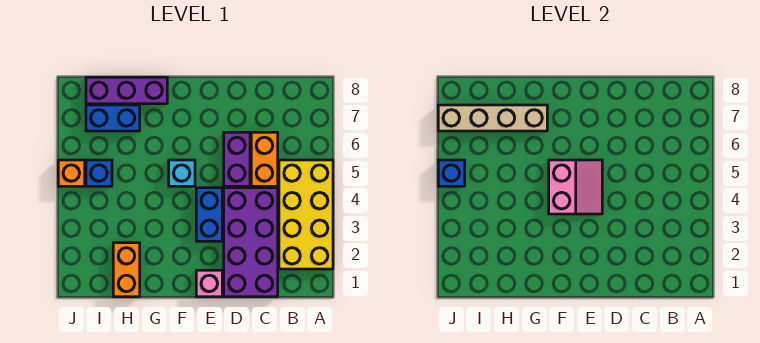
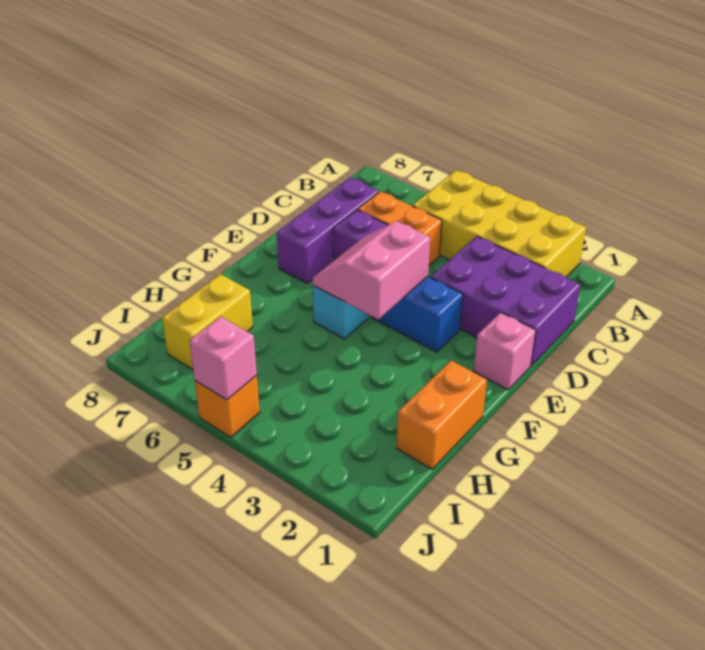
purple brick C1:D4 level 1 -> purple brick C1:D3 level 1
pink slope E4:F5 level 2 top F -> pink slope E4:F5 level 2 top 4
tan brick G7:J7 level 2 -> none
purple brick G8:I8 level 1 -> purple brick C7:E7 level 1
orange brick H1:H2 level 1 -> orange brick G1:H1 level 1
blue brick H7:I7 level 1 -> yellow brick H7:I7 level 1
blue brick I5 level 1 -> none
blue brick J5 level 2 -> pink brick J5 level 2

